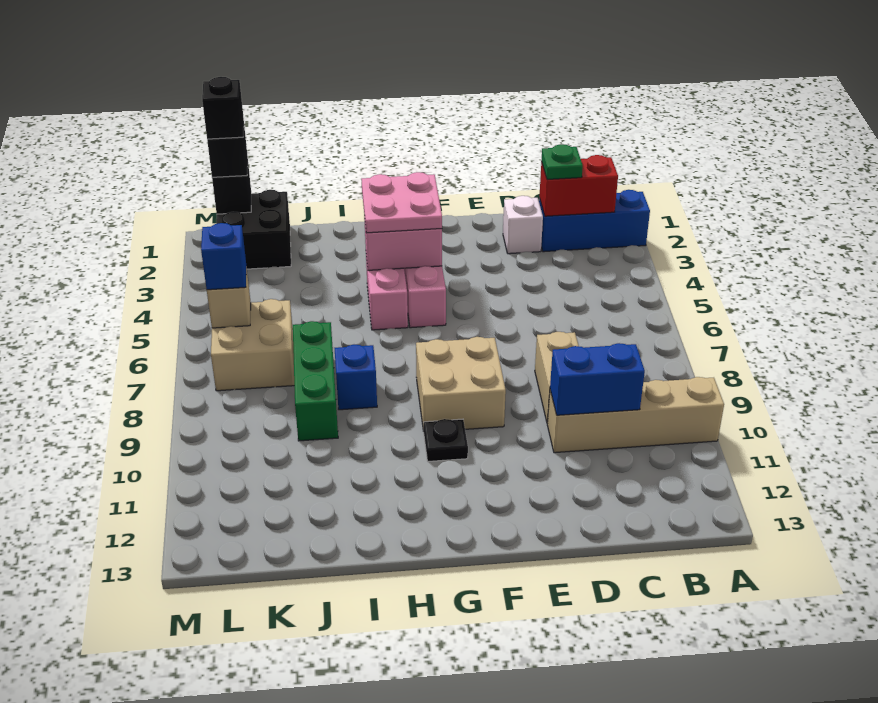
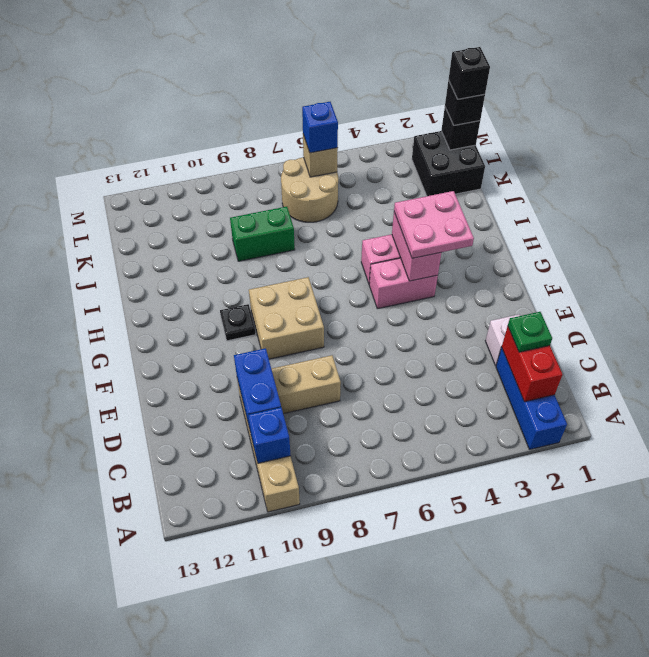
blue brick I8 level 1 -> blue brick B10 level 2
green brick J7:J9 level 1 -> green brick J8:J9 level 1
tan brick K6:L7 level 1 -> tan round brick K6:L7 level 1

